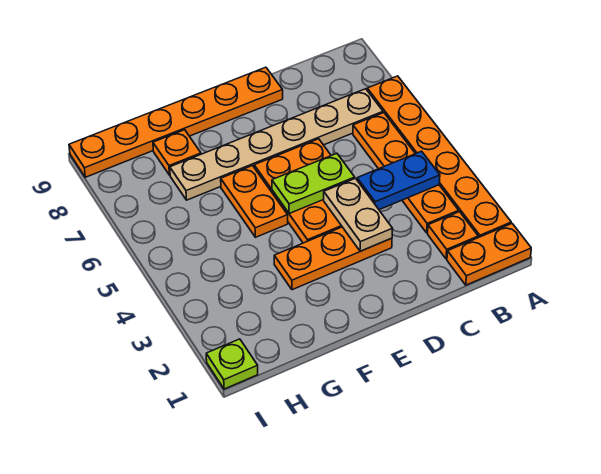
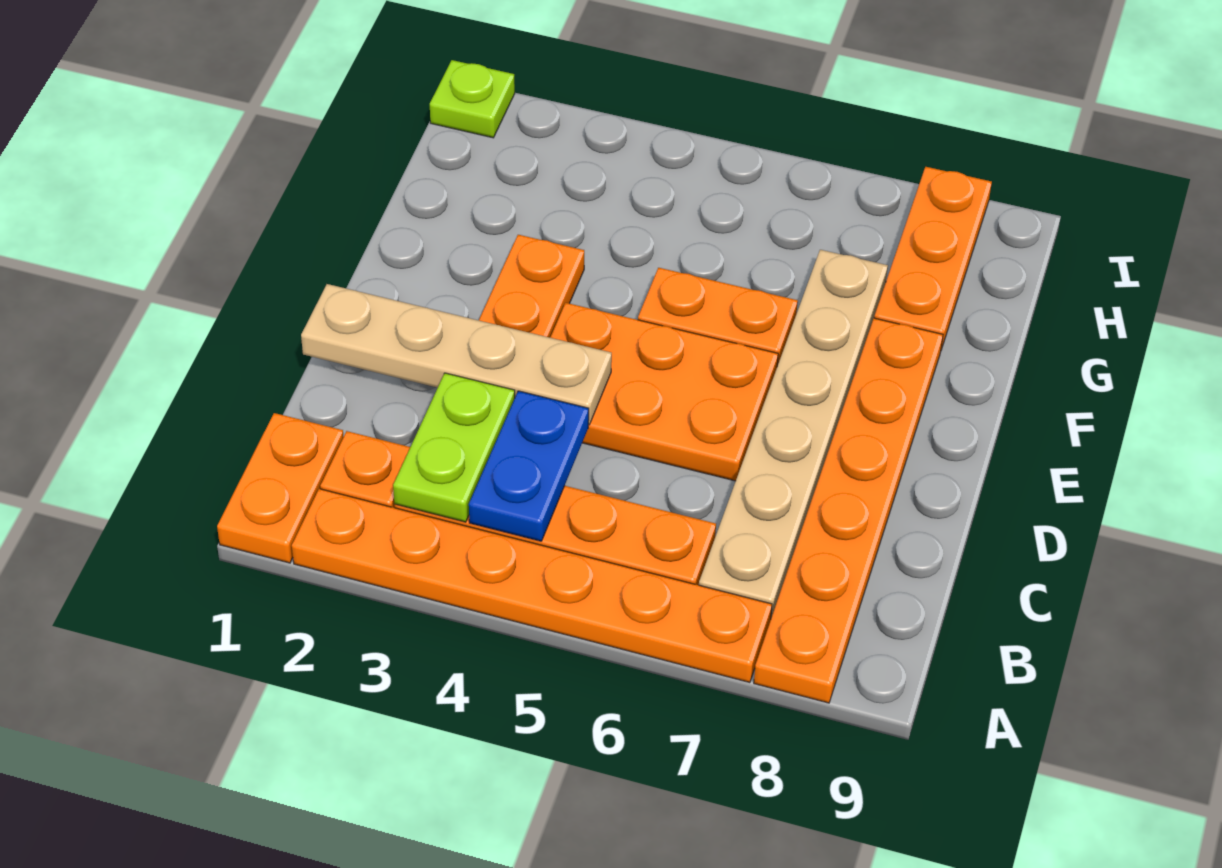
tan plate D3:D4 level 2 -> tan plate D1:D4 level 2
lime plate D5:E5 level 2 -> lime plate B3:C3 level 2
orange plate D9:I9 level 1 -> orange plate A8:F8 level 1
orange plate G8 level 1 -> orange plate G8:I8 level 1

